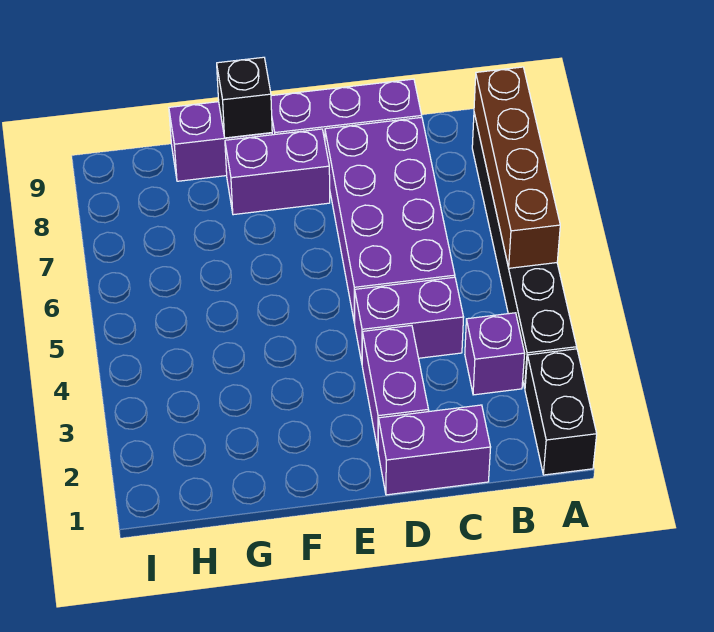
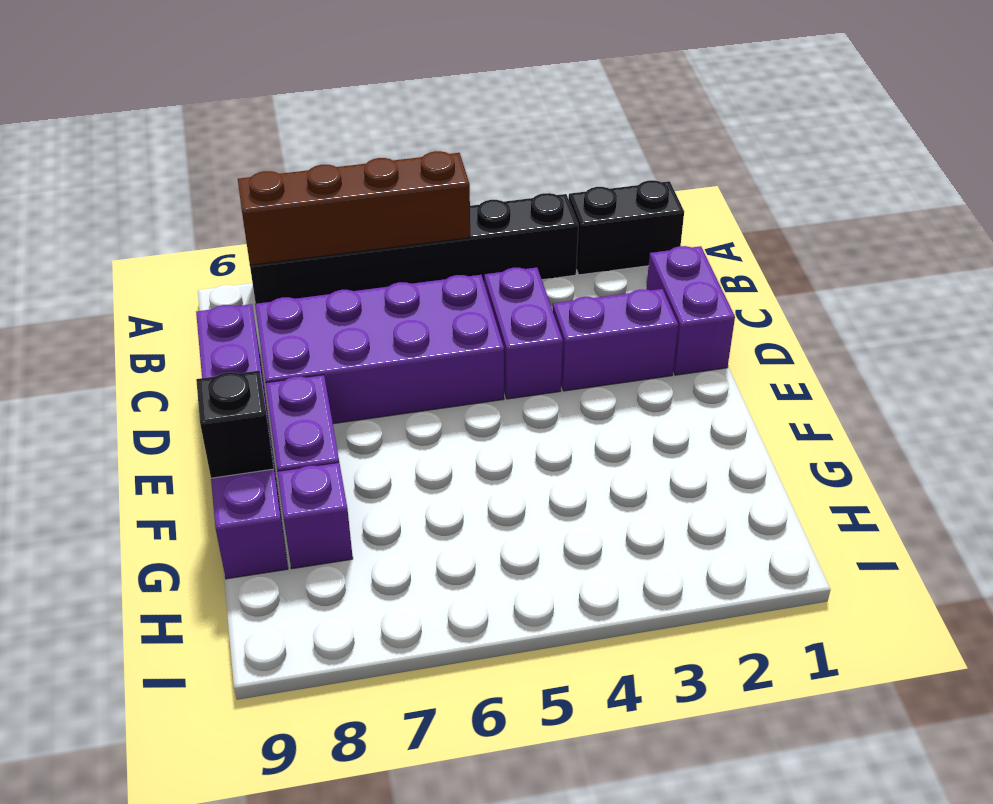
purple brick B3 level 1 -> purple brick G8 level 1

